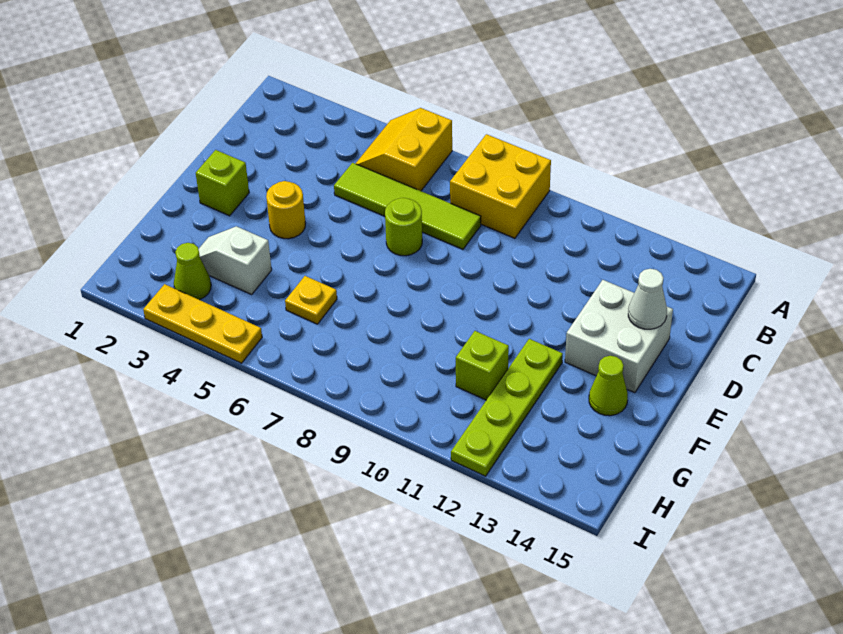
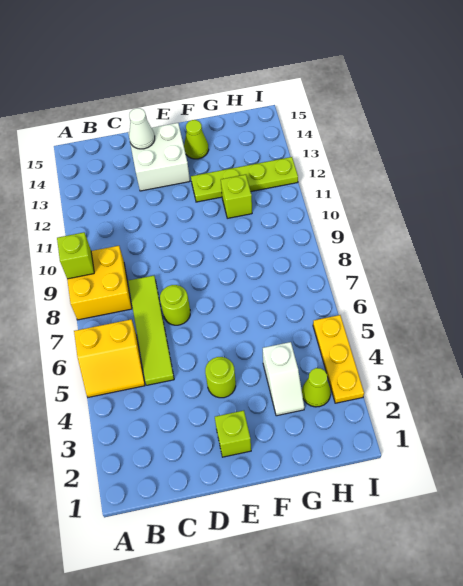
none -> lime brick A9 level 2
yellow round brick E4 level 1 -> lime round brick E4 level 1
yellow plate G6 level 1 -> none

